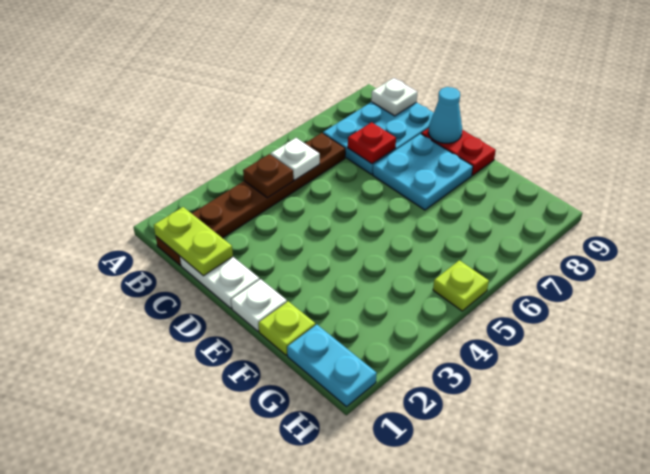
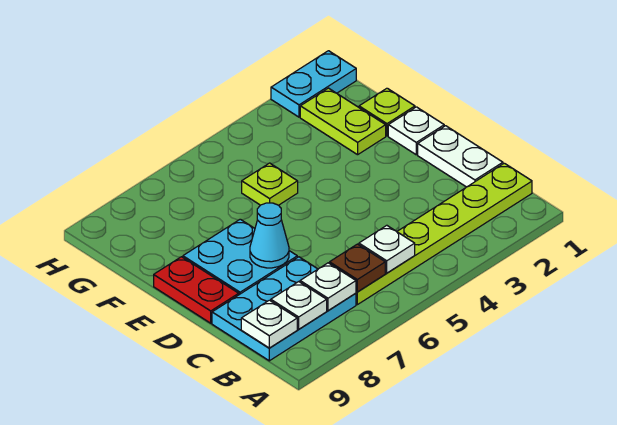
brown plate B1:B6 level 1 -> lime plate B1:B6 level 1
lime plate B1:C1 level 2 -> lime plate F2:G2 level 1
brown plate B4 level 2 -> brown plate B6 level 2
none -> white plate B7 level 2
none -> white plate B8 level 2
red plate C7 level 2 -> none
cyan cone D9 level 2 -> cyan cone D7 level 2
cyan plate G1:H1 level 1 -> cyan plate H1:H2 level 1
lime plate H5 level 1 -> lime plate F5 level 1

